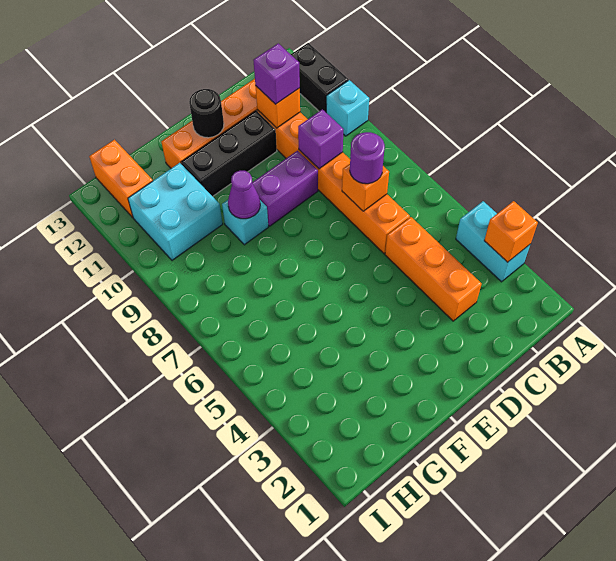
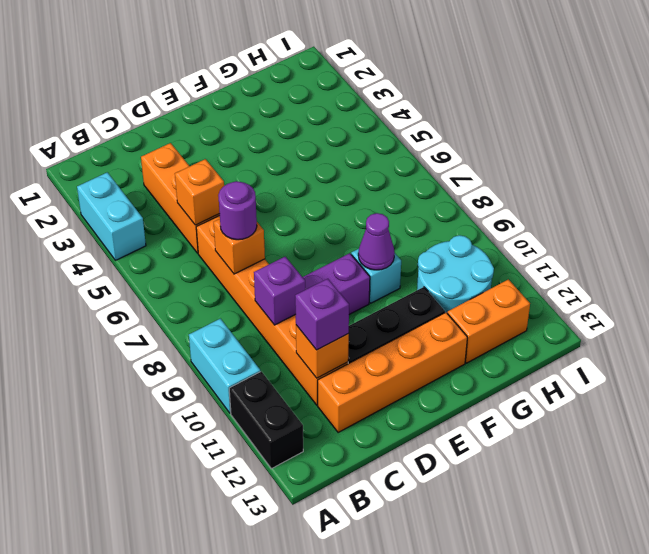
orange brick A3 level 2 -> orange brick C5 level 2
cyan brick A10 level 1 -> cyan brick A9:A10 level 1
black round brick E12 level 2 -> none
cyan brick G10:H11 level 1 -> cyan round brick G10:H11 level 1
orange brick H12:H13 level 1 -> orange brick G12:H12 level 1

